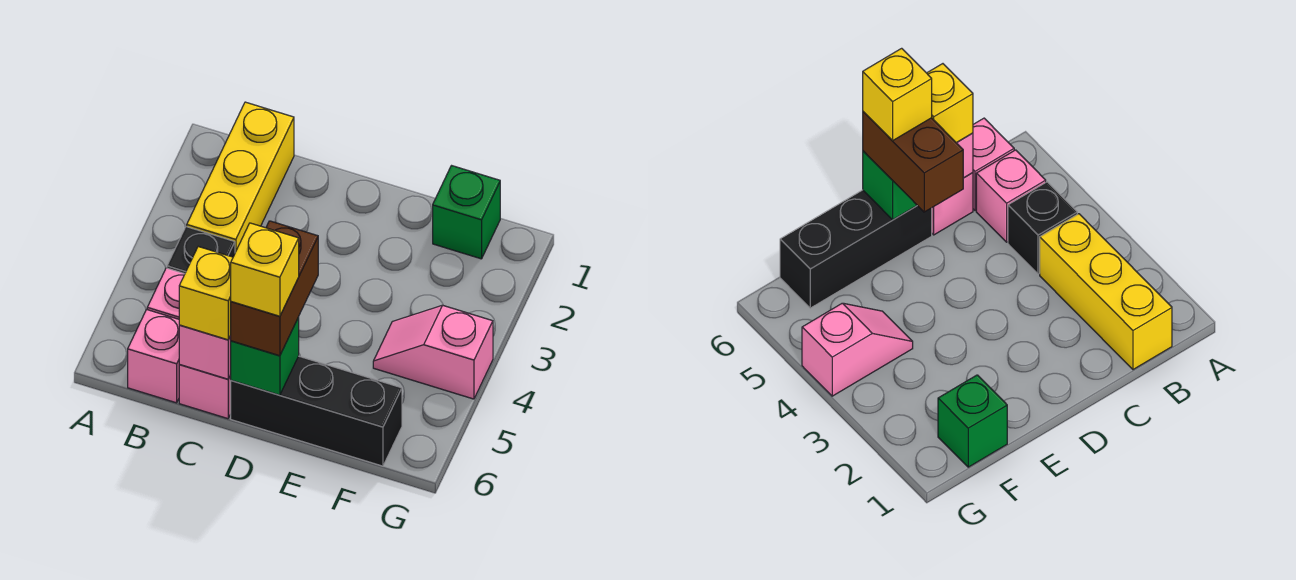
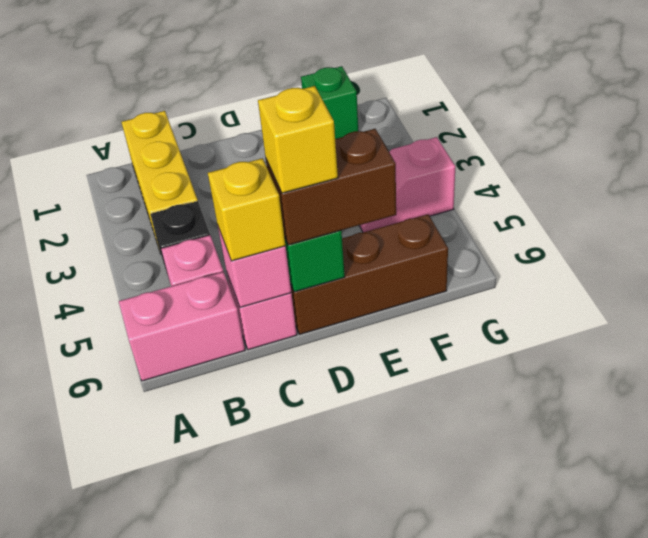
pink brick B6 level 1 -> pink brick A6:B6 level 1
brown brick D5:D6 level 3 -> brown brick D6:E6 level 3
black brick D6:F6 level 1 -> brown brick D6:F6 level 1

